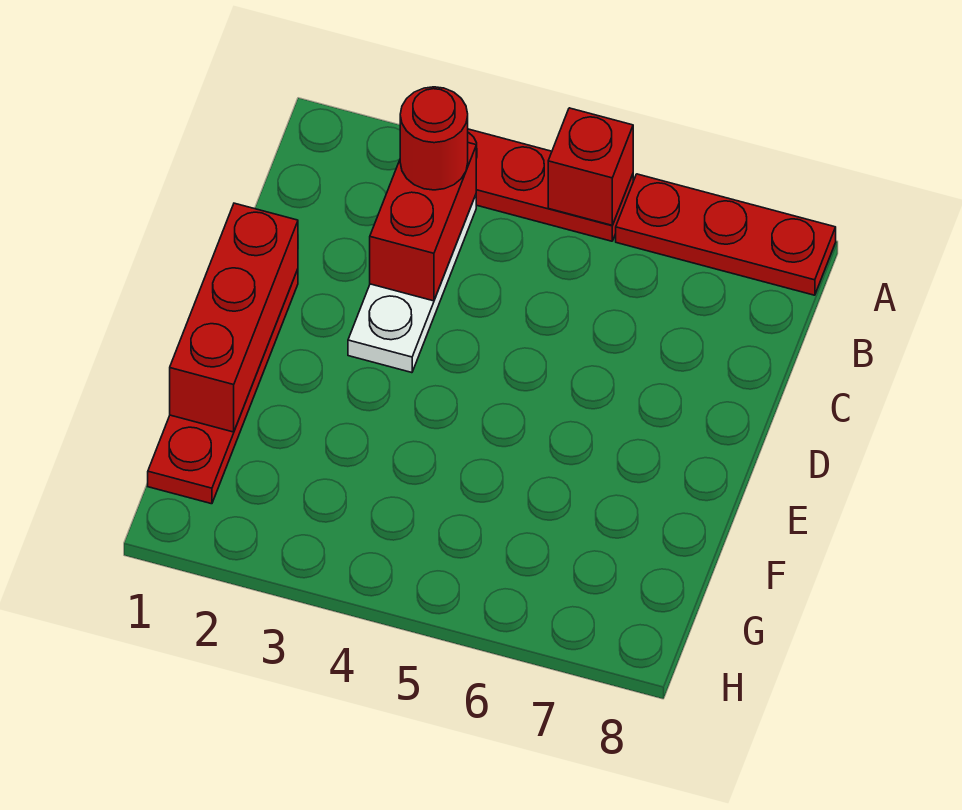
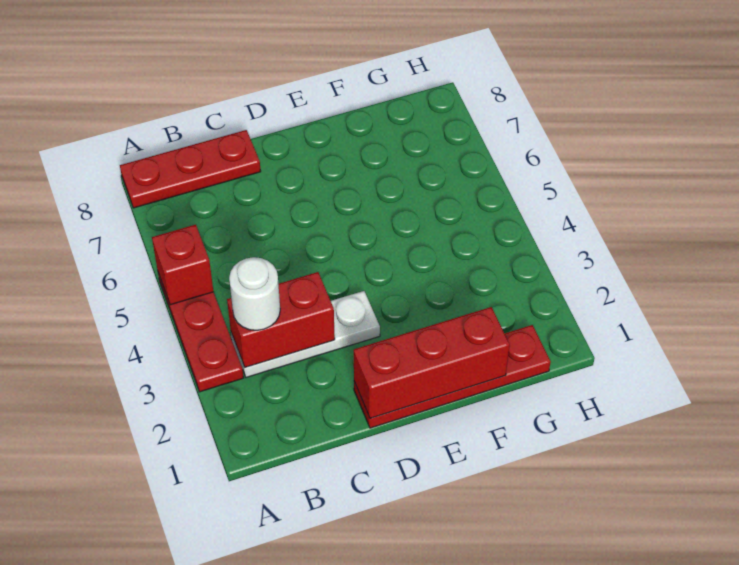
red plate A6:A8 level 1 -> red plate A8:C8 level 1
red round brick B3 level 3 -> white round brick B3 level 3

